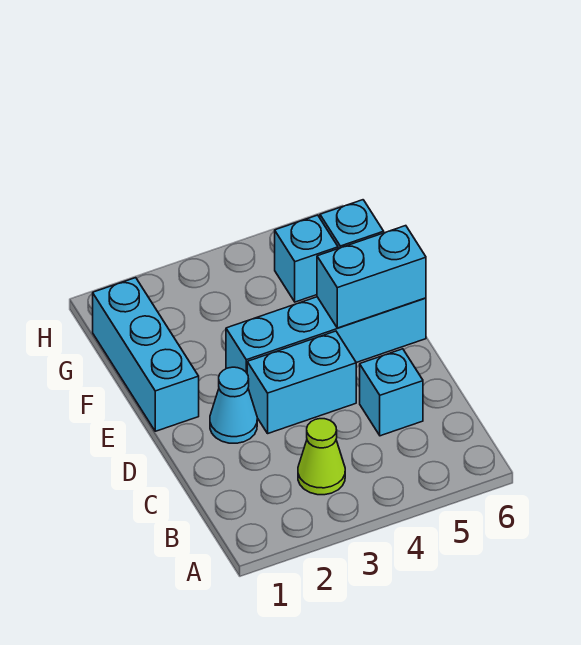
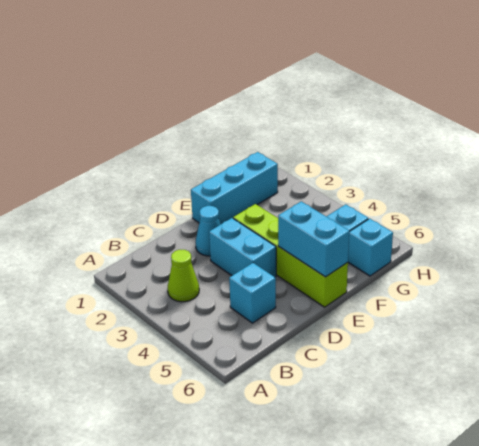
cyan brick E3:E6 level 1 -> lime brick E3:E6 level 1

